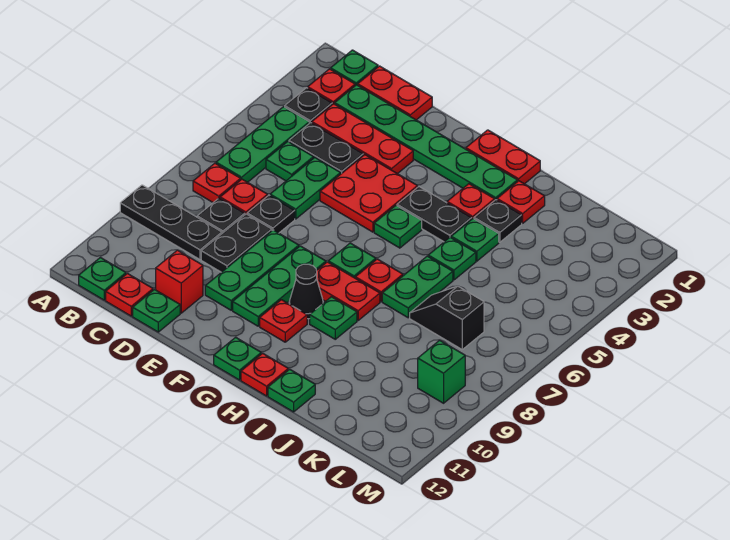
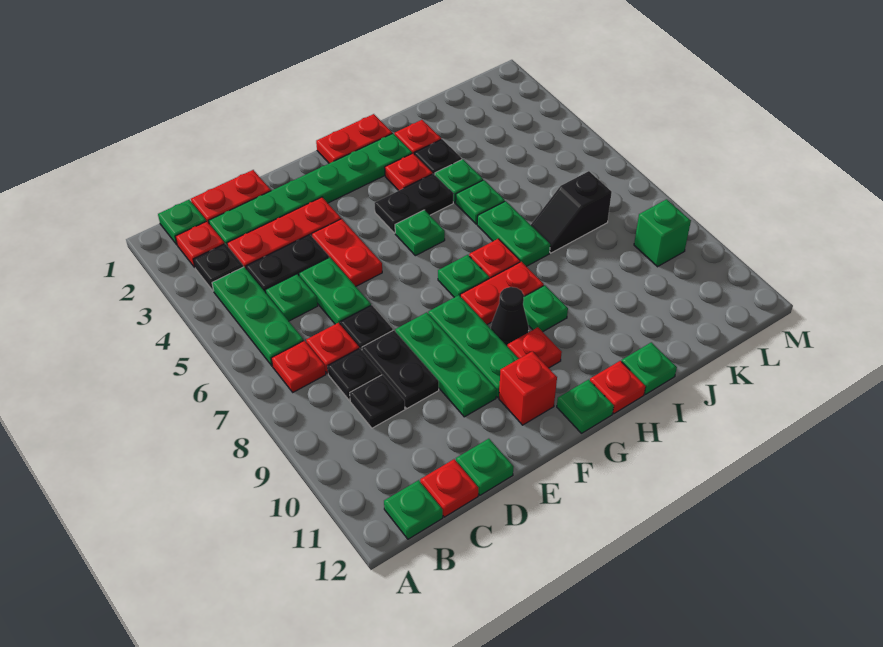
black plate A9:C9 level 1 -> black plate C9 level 1
red brick D11 level 1 -> red brick F11 level 1
red plate E4:F5 level 1 -> red plate E4:E5 level 1

